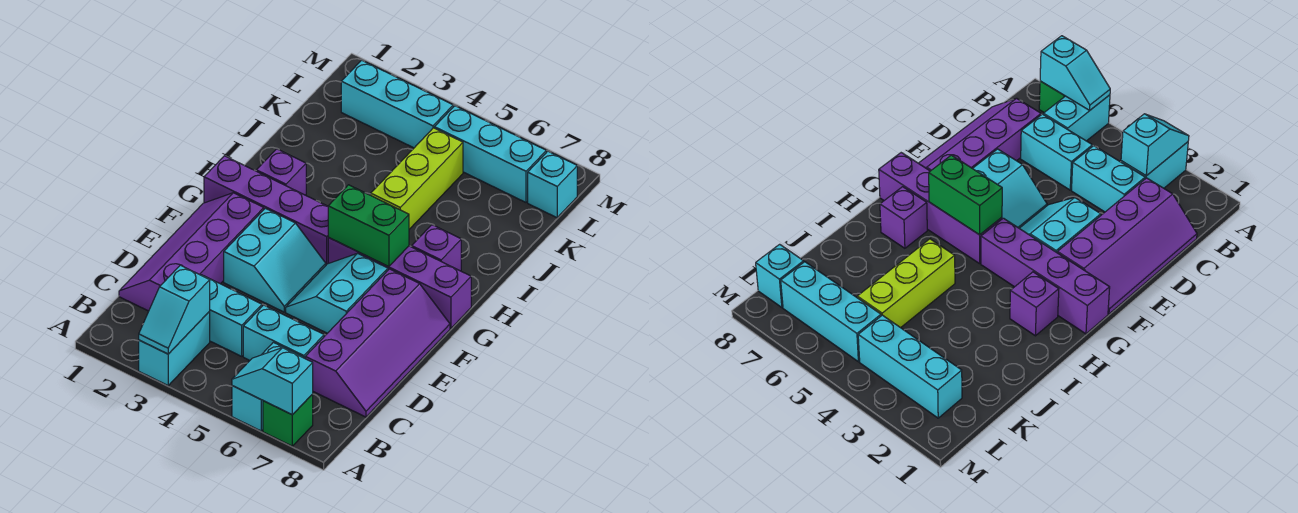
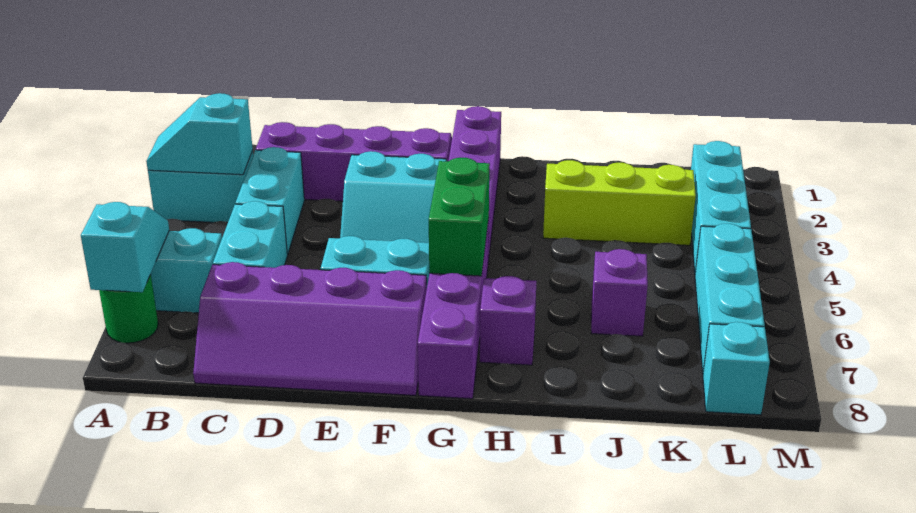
green brick A7 level 1 -> green round brick A7 level 1
purple brick H2 level 1 -> purple brick J6 level 1
lime brick I5:K5 level 1 -> lime brick I3:K3 level 1

